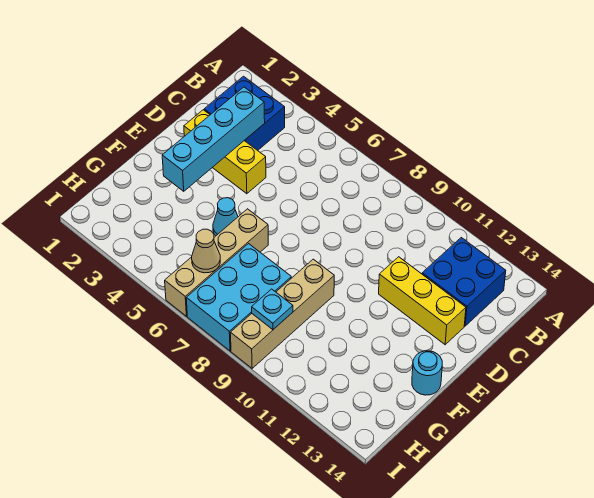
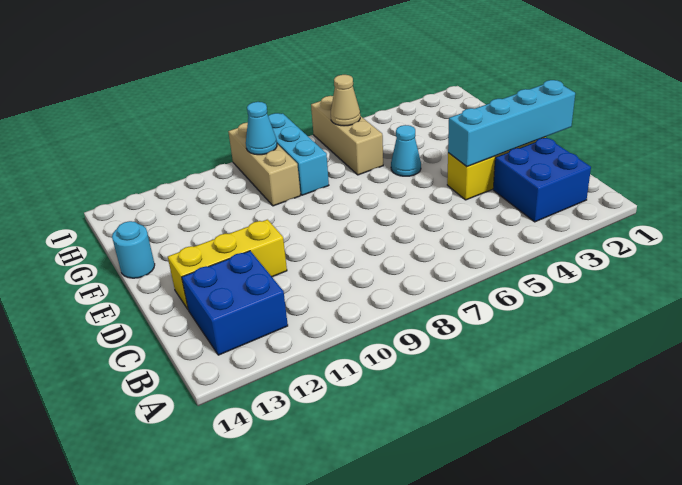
cyan brick C3:F3 level 2 -> cyan brick D1:D4 level 2
tan brick F6:I6 level 1 -> tan brick G6:I6 level 1
tan brick F9:I9 level 1 -> tan brick G9:I9 level 1
cyan brick G7:I8 level 1 -> cyan brick G8:I8 level 1
cyan plate H9 level 2 -> cyan cone H9 level 2

